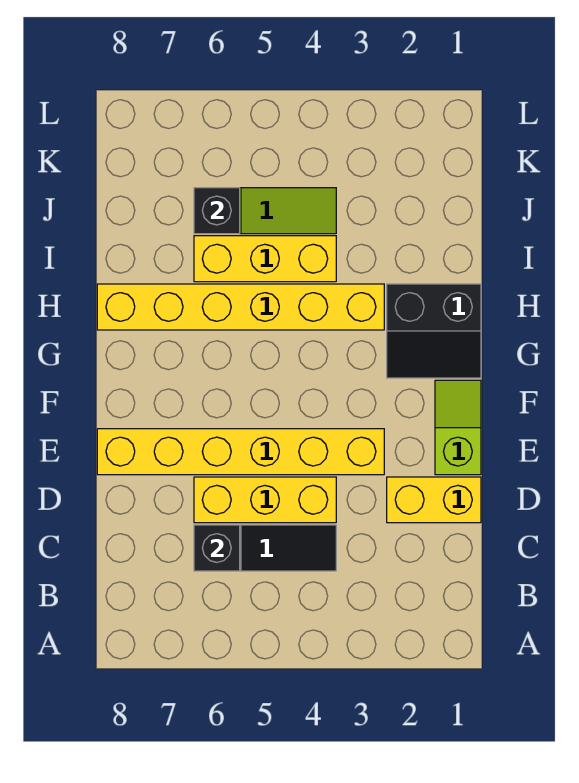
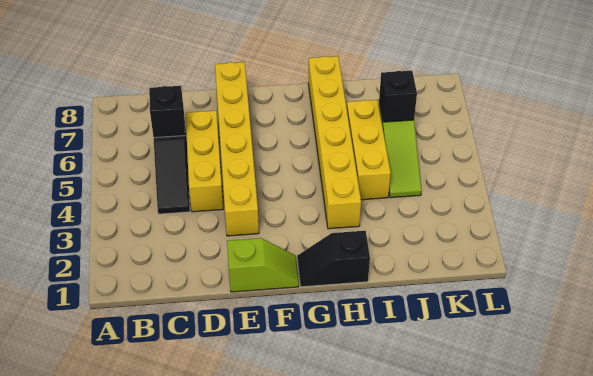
yellow brick D1:D2 level 1 -> none
black slope G1:H2 level 1 top H -> black slope G1:H1 level 1 top H

